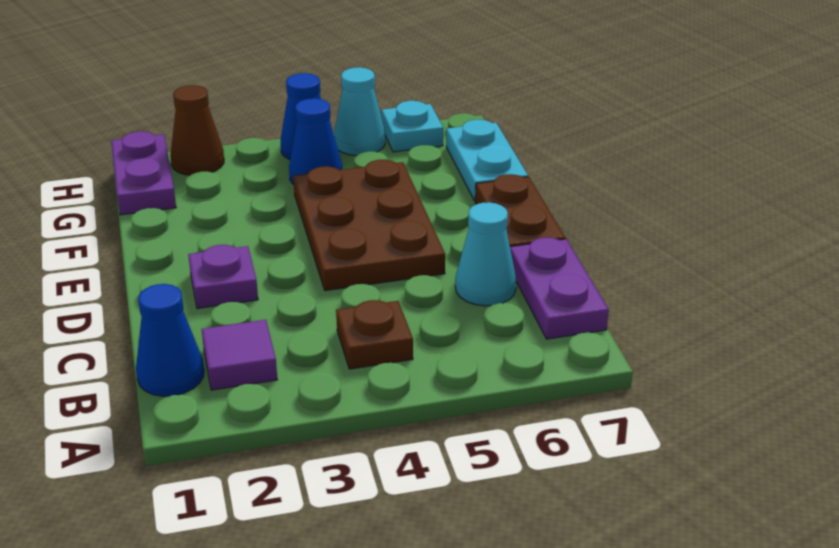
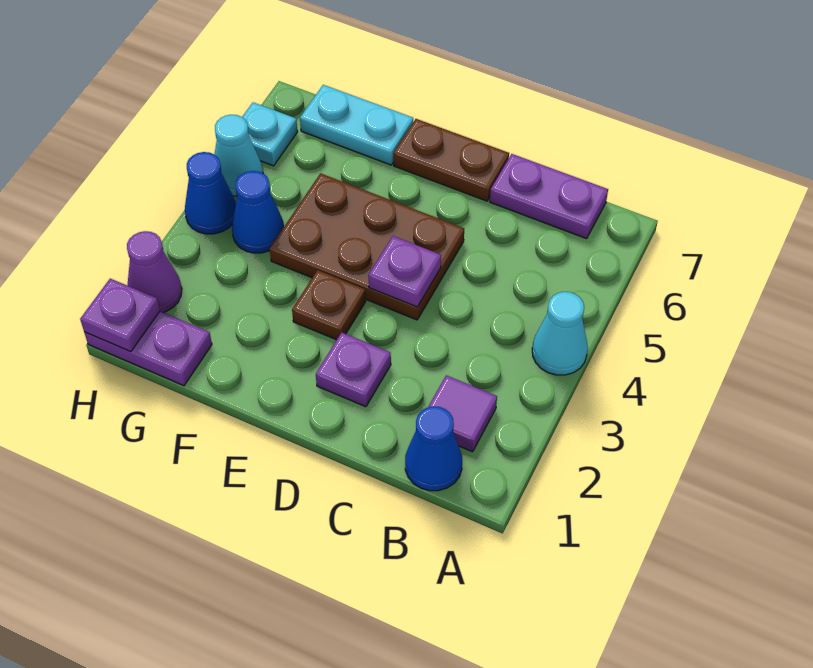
brown plate B4 level 1 -> brown plate E3 level 1
cyan cone C6 level 1 -> cyan cone A4 level 1
none -> purple plate D4 level 2
none -> purple plate H1 level 2
brown cone H2 level 1 -> purple cone H2 level 1

